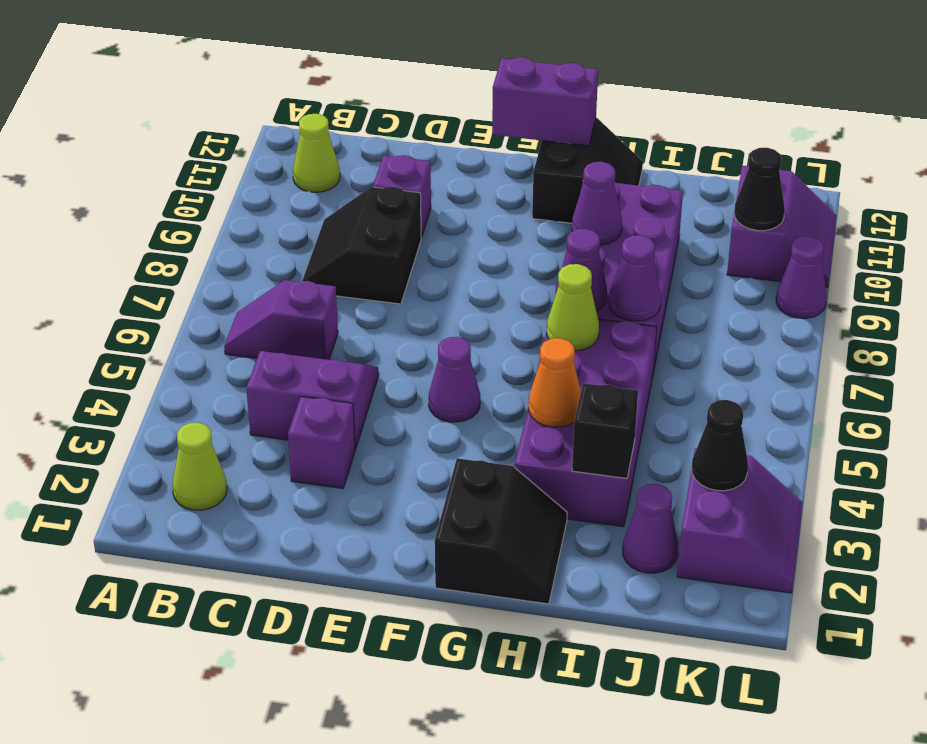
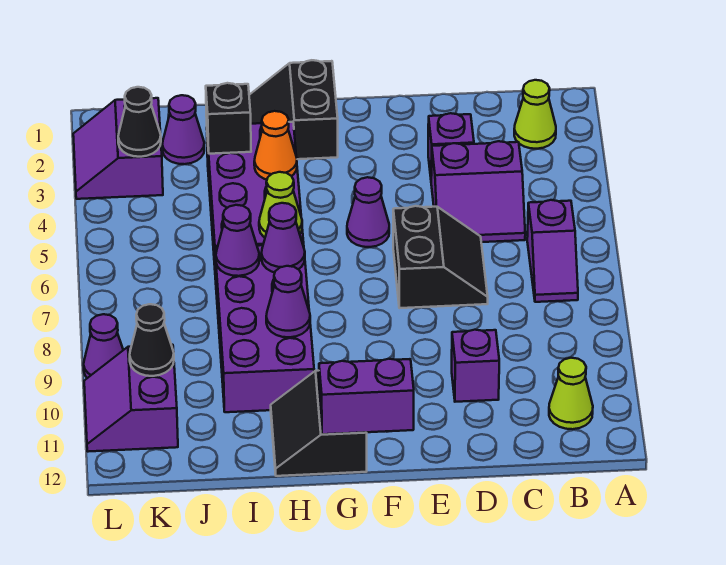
purple slope B6:C6 level 1 top C -> purple slope B6:B7 level 1 top 6
black slope C8:D9 level 1 top D -> black slope D6:E7 level 1 top E

